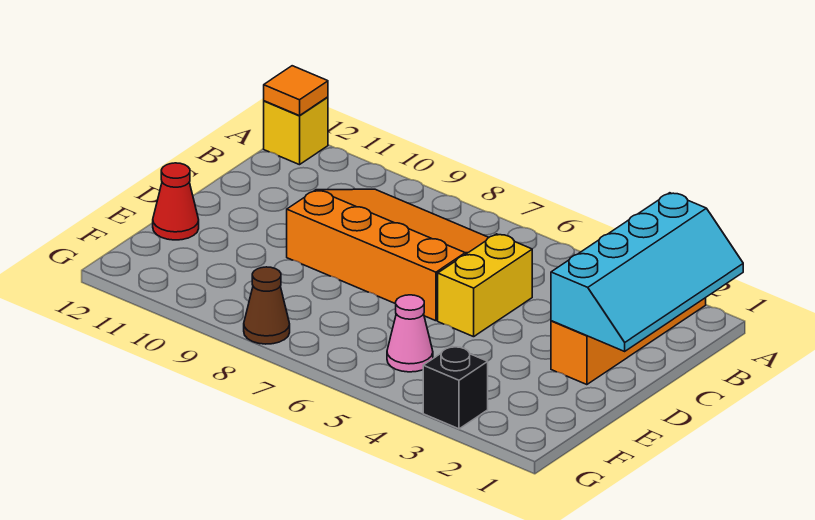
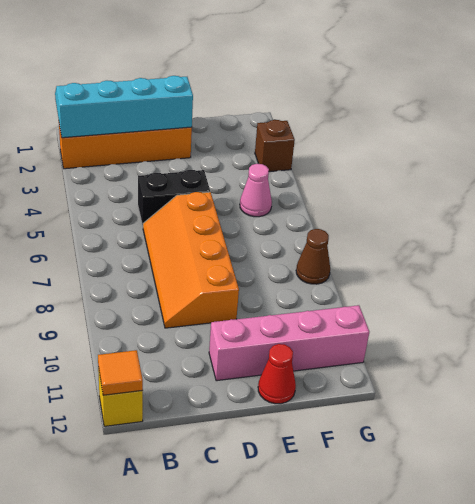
orange slope B6:D9 level 1 top D -> orange slope C6:D9 level 1 top D
yellow brick C5:D5 level 1 -> black brick C5:D5 level 1
none -> pink brick D11:G11 level 1
black brick G3 level 1 -> brown brick G3 level 1

